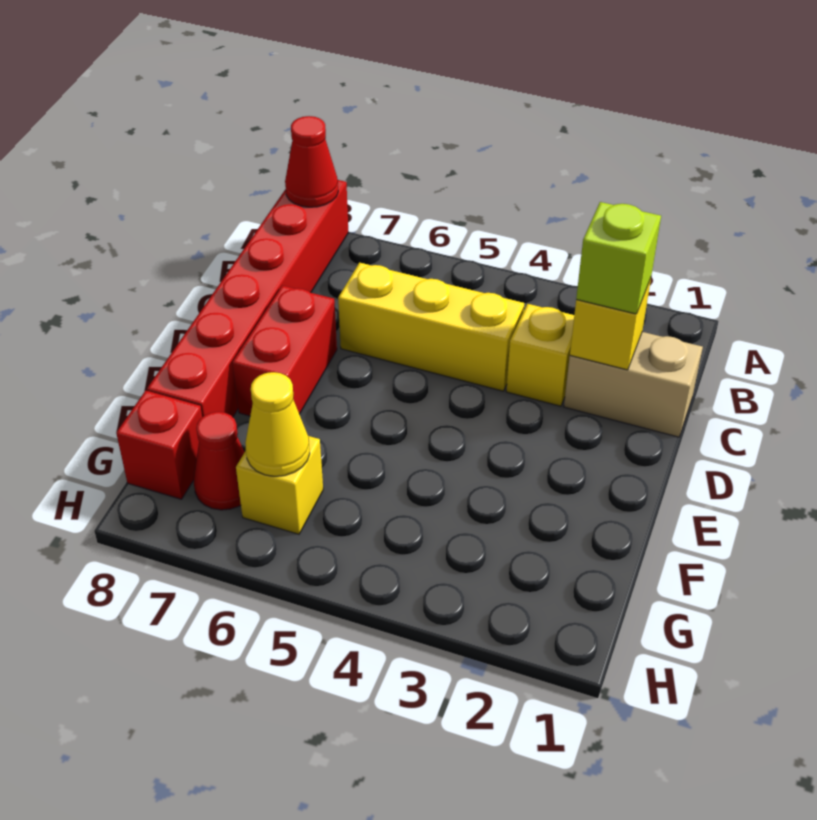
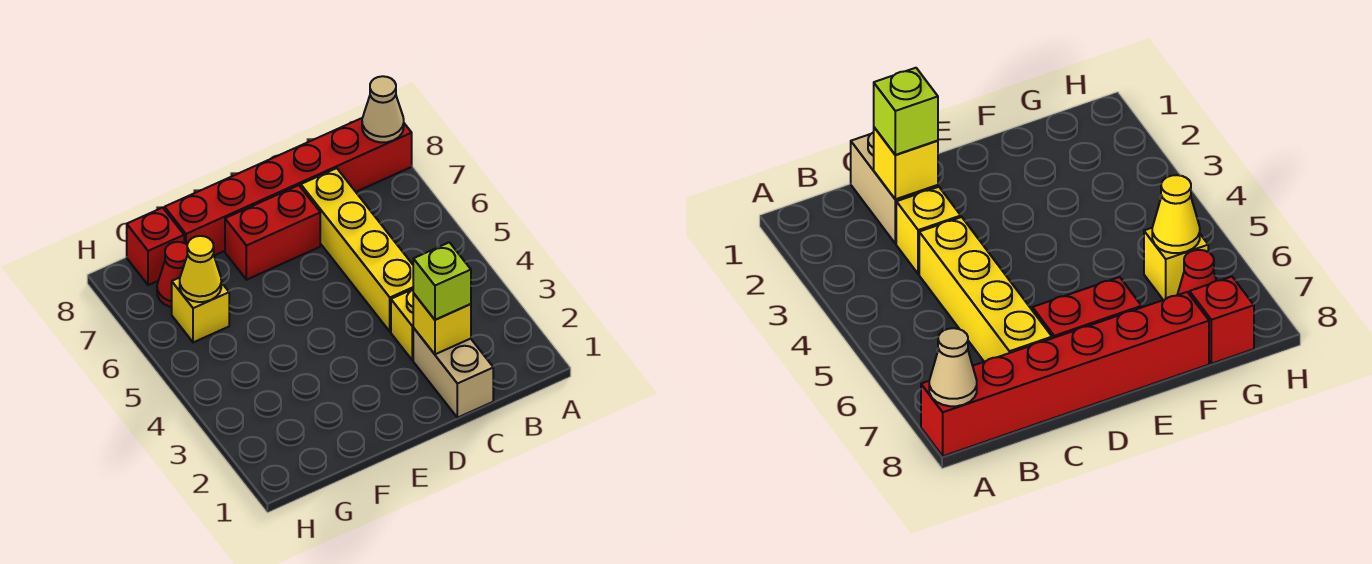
red cone A8 level 2 -> tan cone A8 level 2
yellow brick C4:C6 level 1 -> yellow brick C4:C7 level 1

